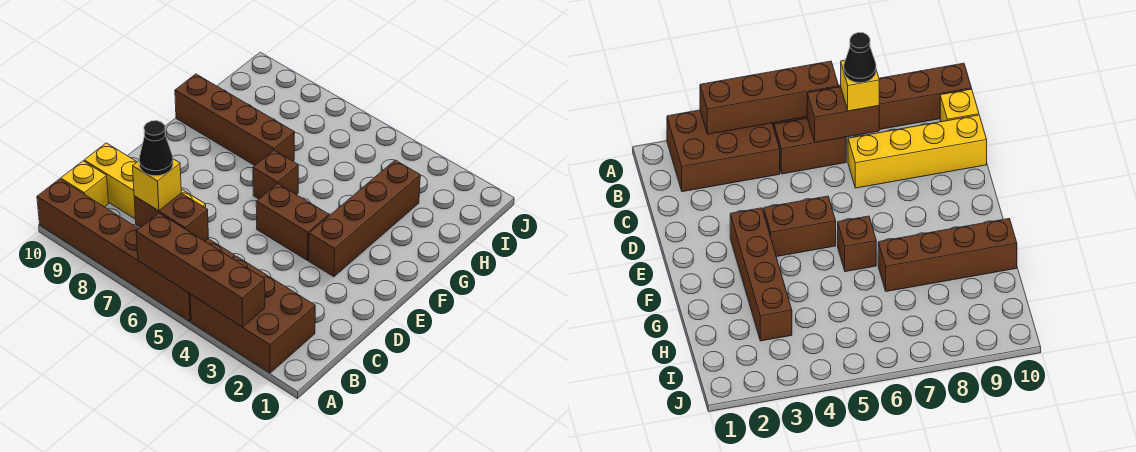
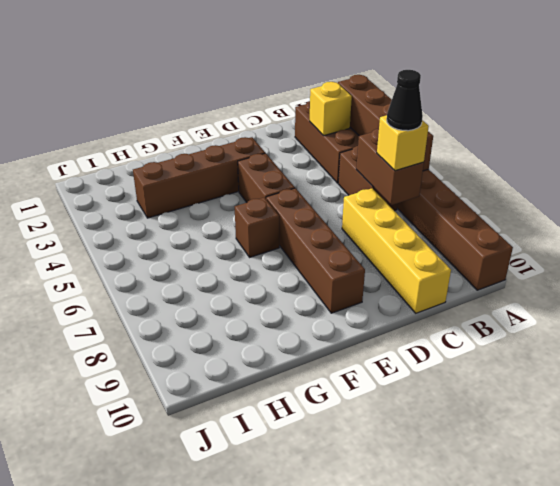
yellow brick B10 level 1 -> yellow brick B3 level 2
brown brick G7:G10 level 1 -> brown brick E6:E9 level 1

